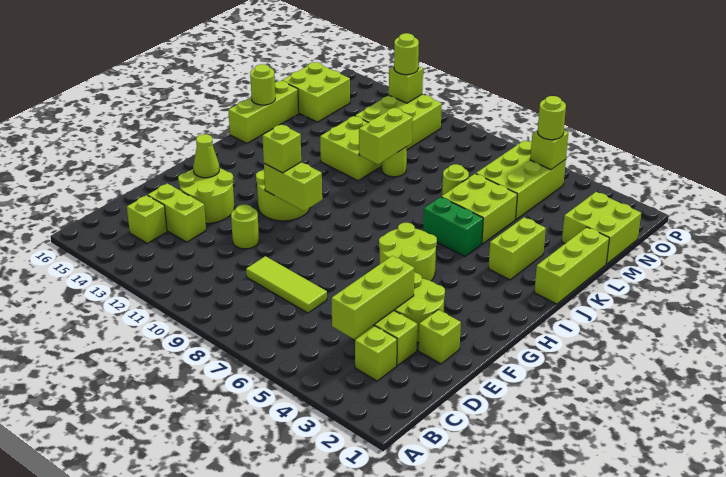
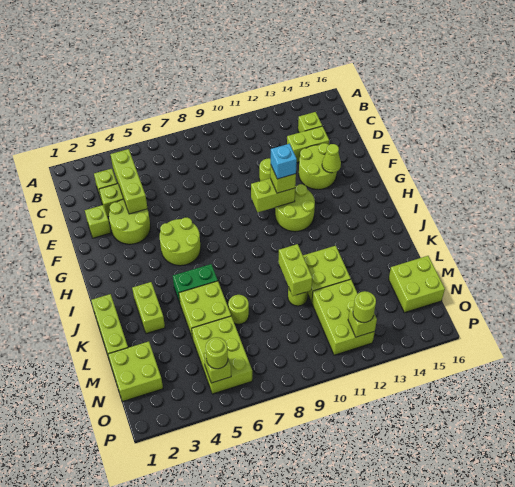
lime tile D7:D9 level 1 -> none
none -> cyan brick G11 level 4
lime brick J16:L16 level 1 -> none
lime round brick K16 level 2 -> none

